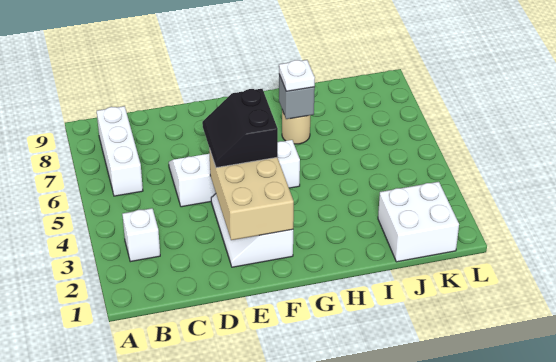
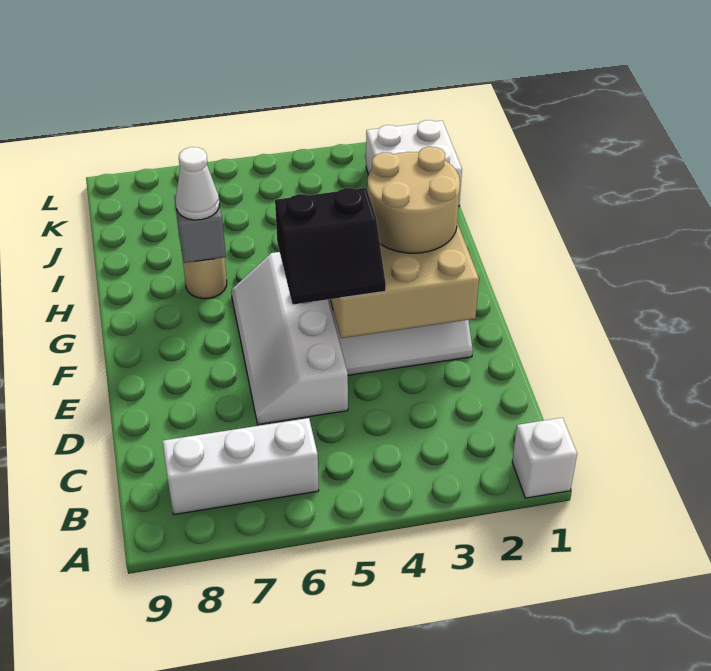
white brick B3 level 1 -> white brick A1 level 1
none -> tan round brick F2:G3 level 3
white plate H7 level 3 -> white cone H7 level 3

